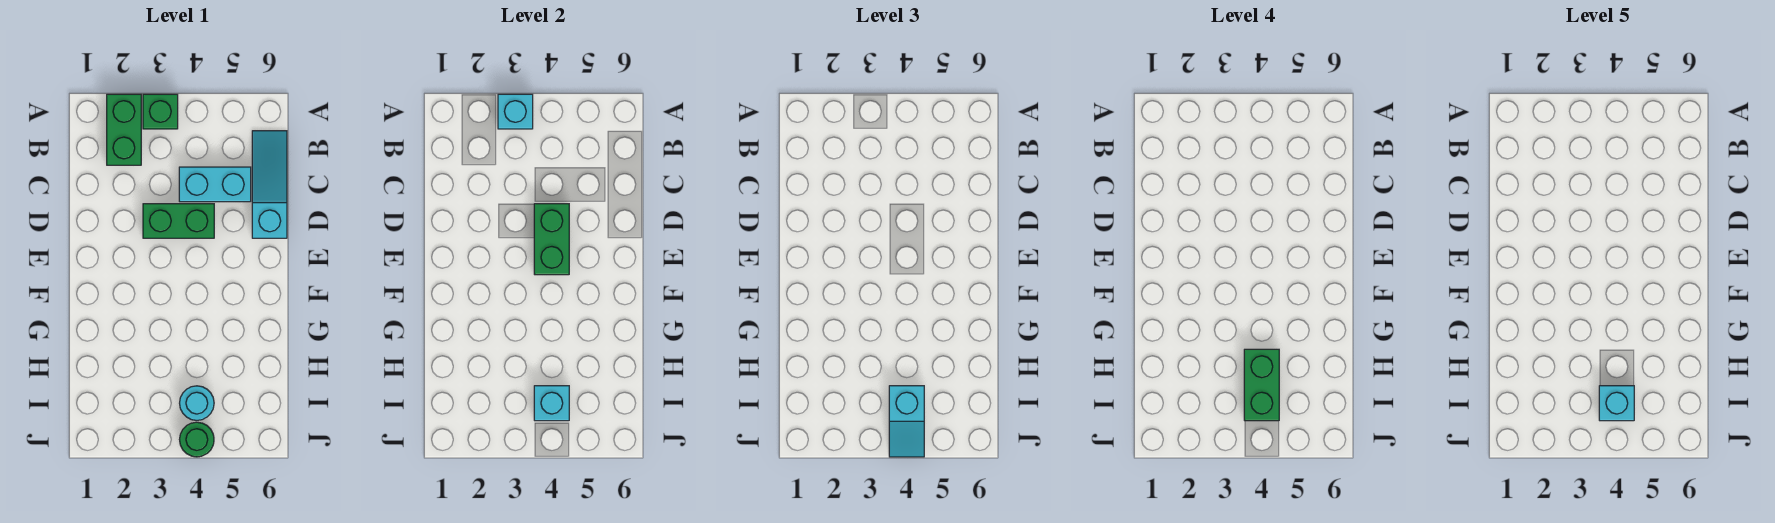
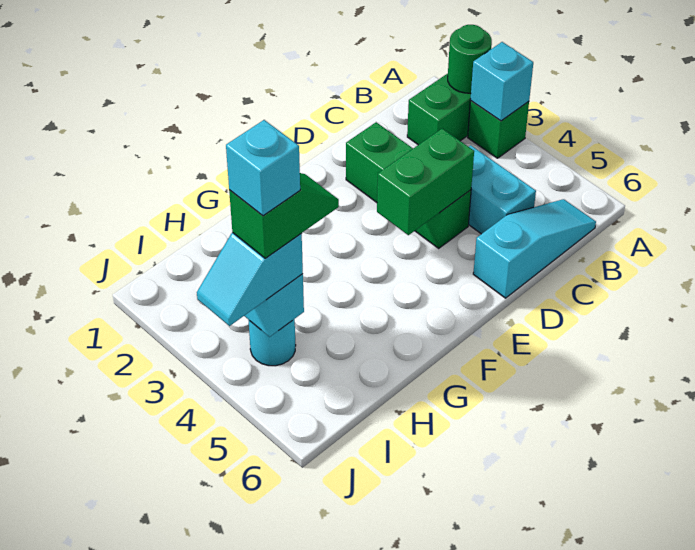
green brick D3:D4 level 1 -> green brick D2:D4 level 1
green brick H4:I4 level 4 -> green slope H4:I4 level 4 top I
green round brick J4 level 1 -> green round brick A2 level 2

